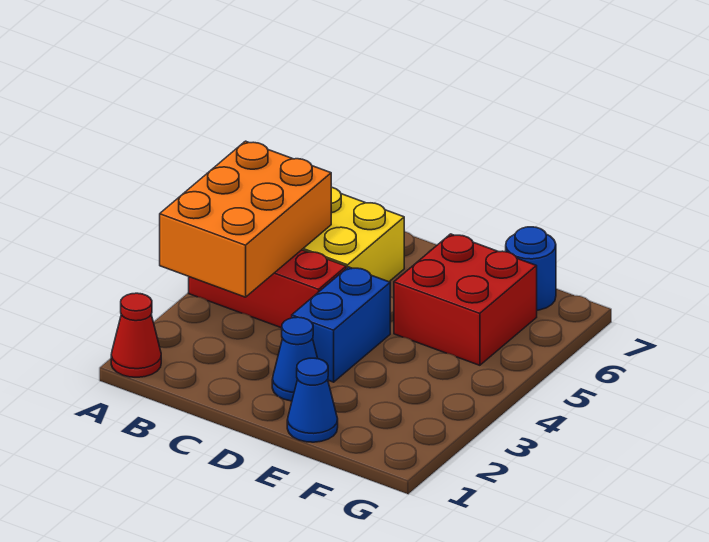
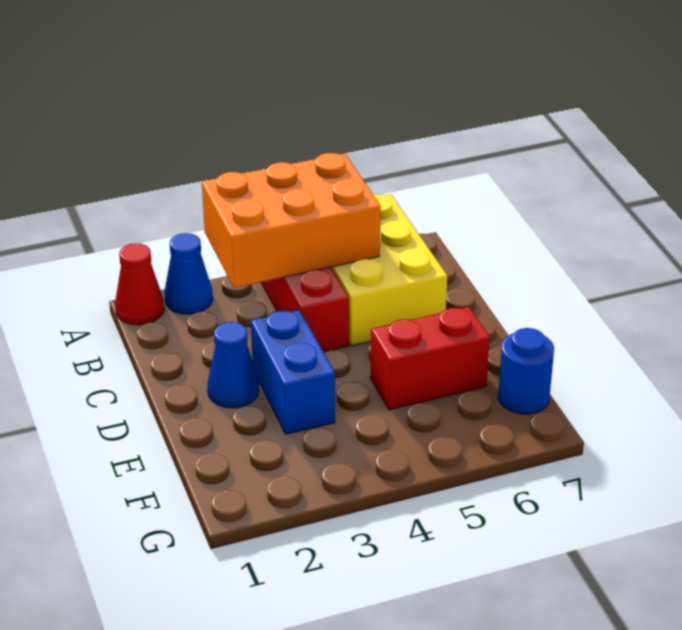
blue brick D3:D4 level 1 -> blue brick D3:E3 level 1
blue cone E1 level 1 -> blue cone A2 level 1
red brick E5:F6 level 1 -> red brick E5:E6 level 1

